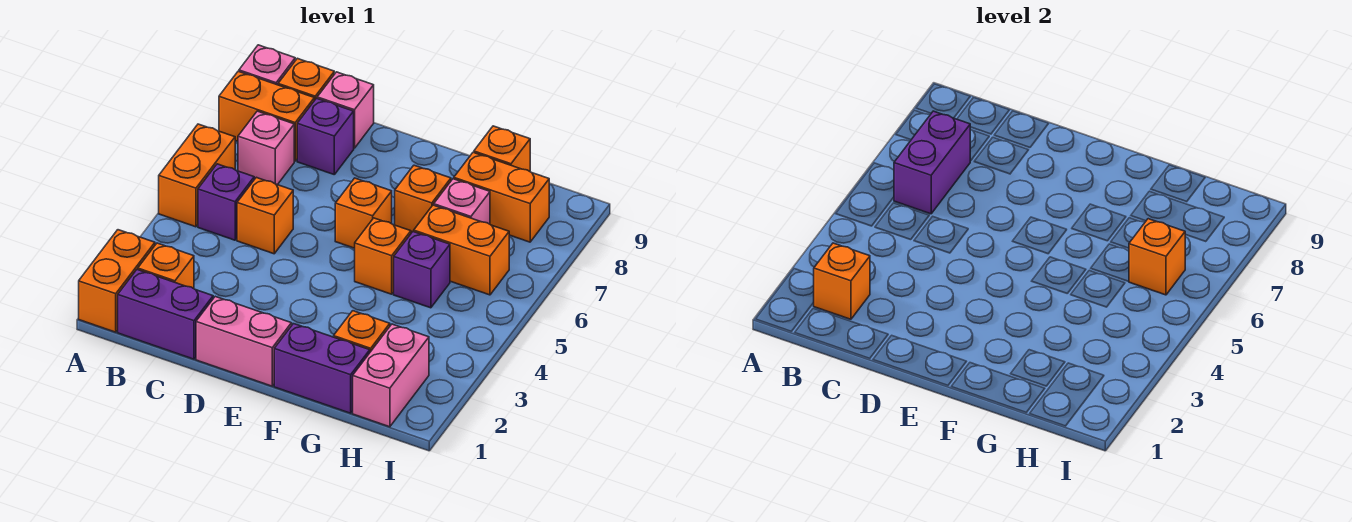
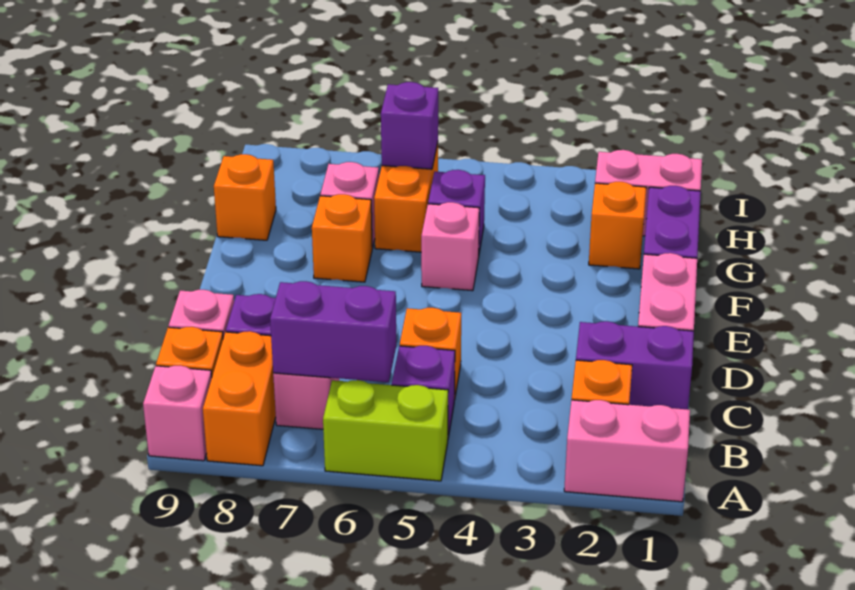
orange brick A1:A2 level 1 -> pink brick A1:A2 level 1
orange brick A5:A6 level 1 -> lime brick A5:A6 level 1
purple brick B1:C1 level 1 -> purple brick C1:C2 level 1
orange brick B2 level 2 -> none
orange brick E6 level 1 -> none
orange brick F5 level 1 -> pink brick F5 level 1
orange brick G8:H8 level 1 -> none
orange brick H6 level 2 -> purple brick H6 level 2

